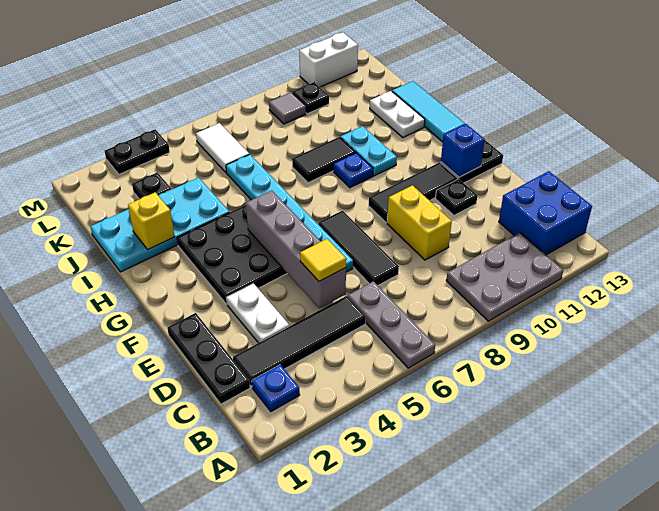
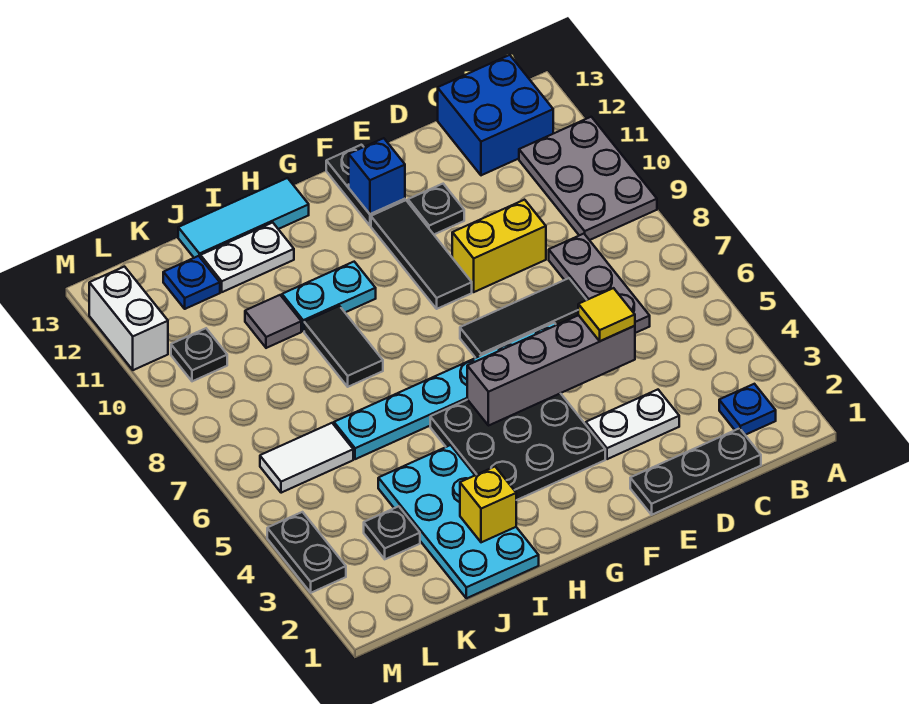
grey plate A6:C6 level 1 -> grey plate C6:C8 level 1
black tile C2:C5 level 1 -> none
blue plate H9 level 1 -> blue plate K12 level 1
grey tile L9 level 1 -> grey tile J10 level 1

